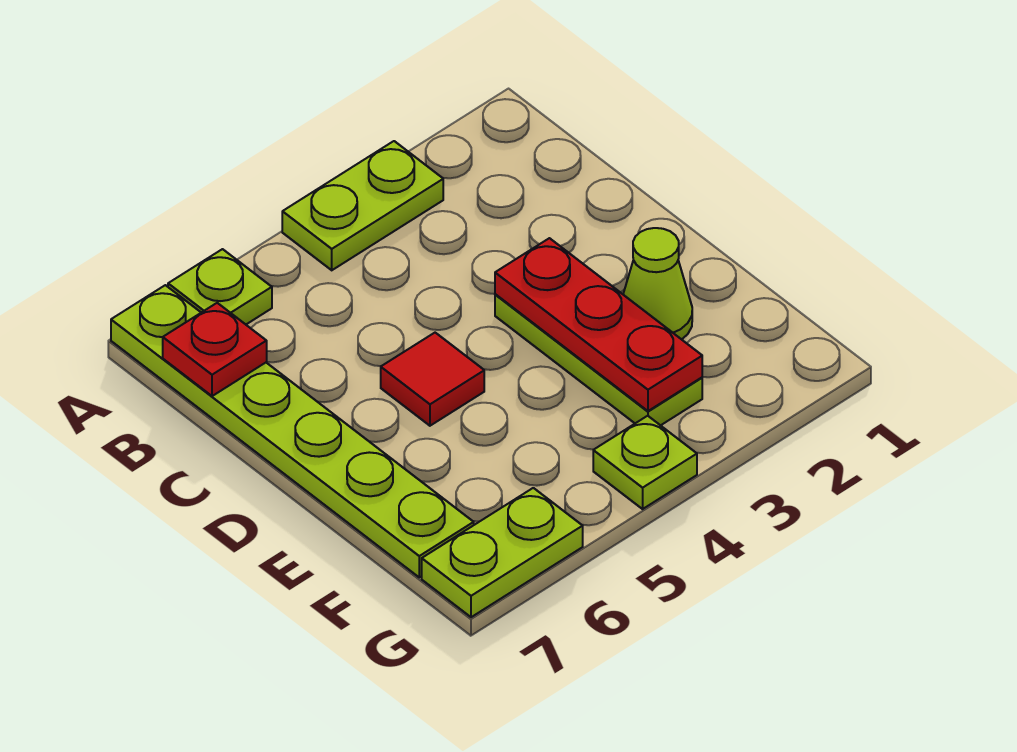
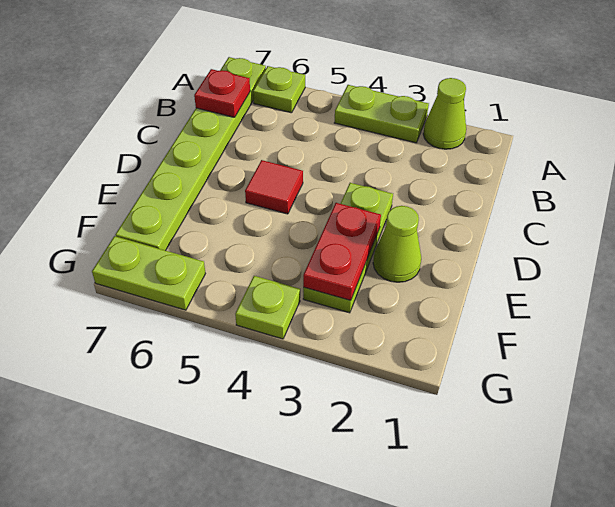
none -> lime cone A2 level 1
red plate D3:F3 level 2 -> red plate E3:F3 level 2

